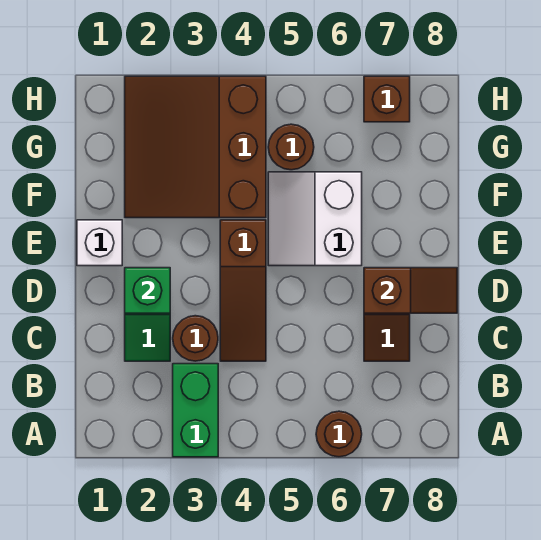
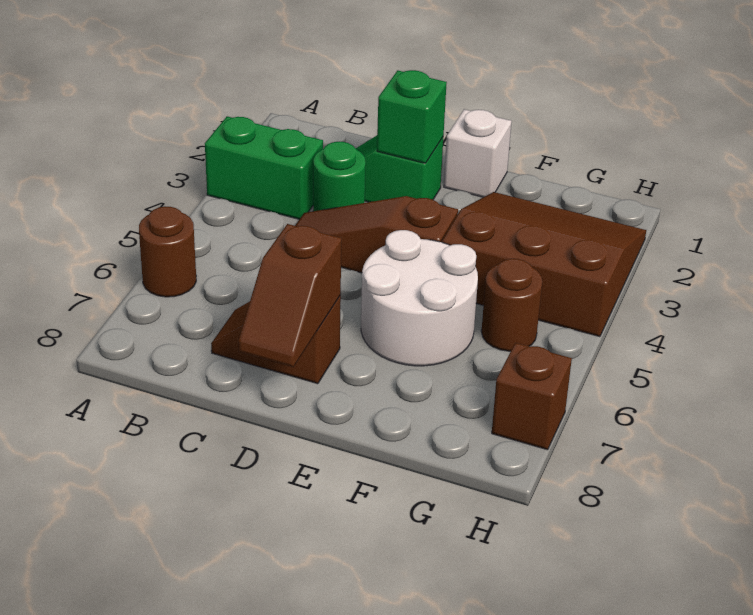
brown round brick C3 level 1 -> green round brick C3 level 1
white slope E5:F6 level 1 top 6 -> white round brick E5:F6 level 1

